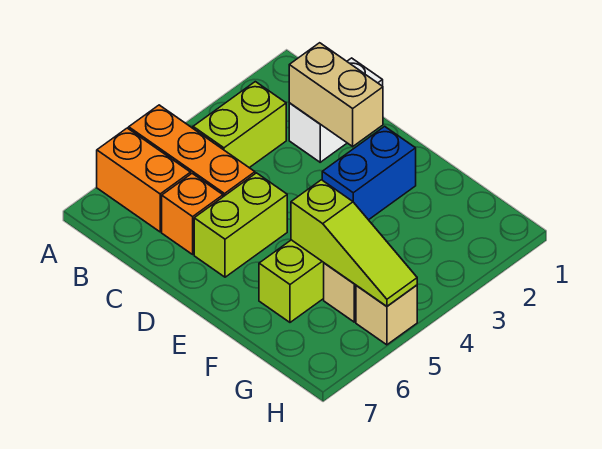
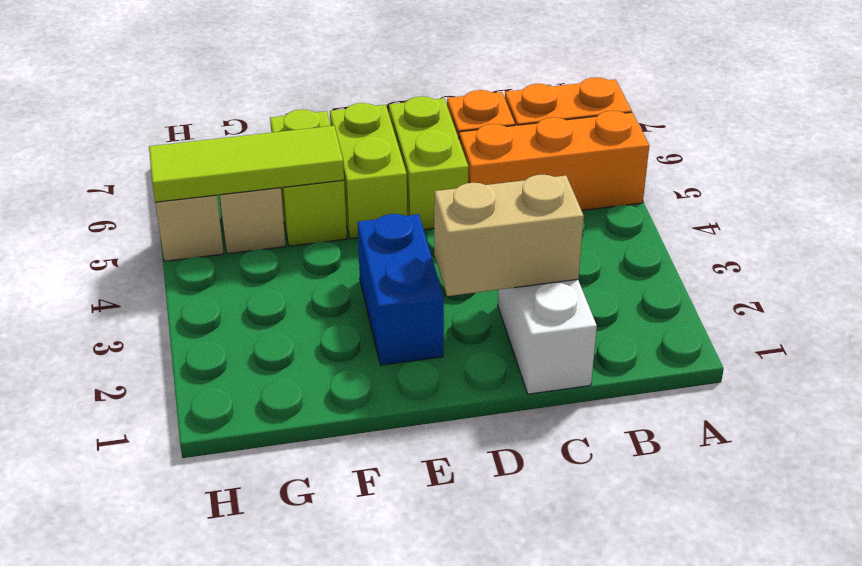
lime brick B3:B4 level 1 -> lime brick E5:E6 level 1
lime slope F5:H5 level 2 top F -> lime tile F5:H5 level 2

